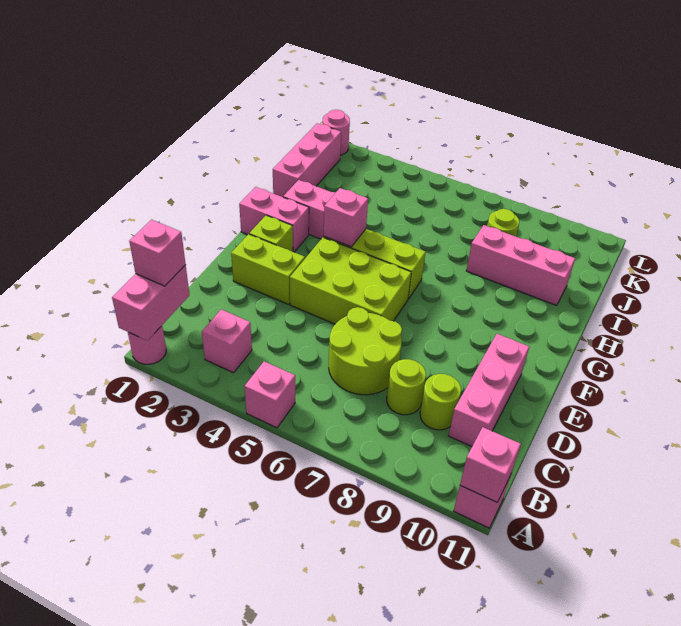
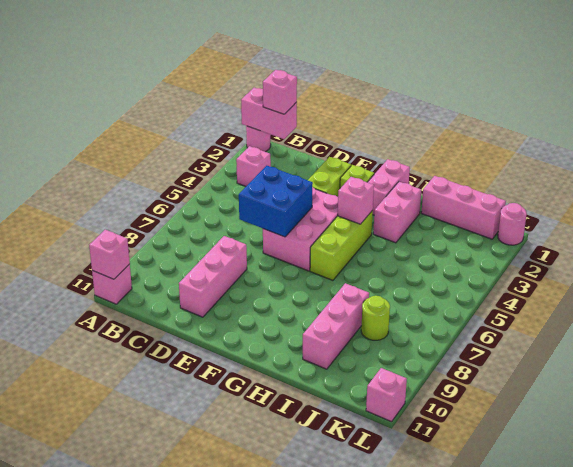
pink brick A5 level 1 -> pink brick L11 level 1
lime round brick C6:D7 level 1 -> none
lime round brick C8 level 1 -> none
lime round brick C9 level 1 -> none
pink brick C10:E10 level 1 -> pink brick D8:D10 level 1
none -> blue brick D5:E6 level 2
lime brick E4:F6 level 1 -> pink brick E4:F6 level 1

